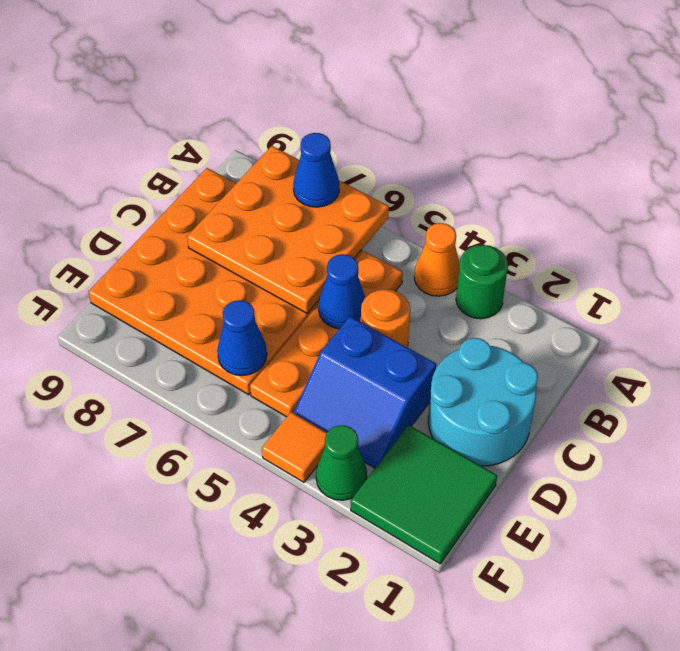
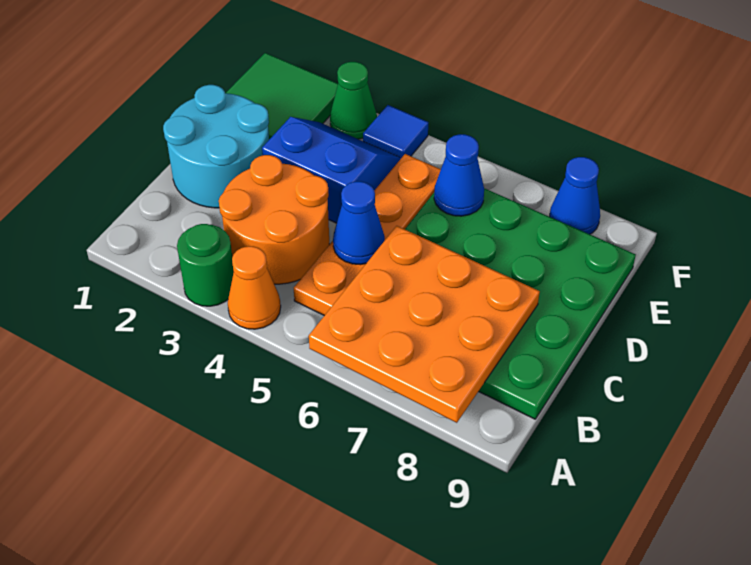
blue cone A7 level 3 -> blue cone F8 level 1
orange plate B6:E9 level 1 -> green plate B6:E9 level 1
orange round brick C4 level 1 -> orange round brick B3:C4 level 1
orange tile F4 level 1 -> blue tile F4 level 1

